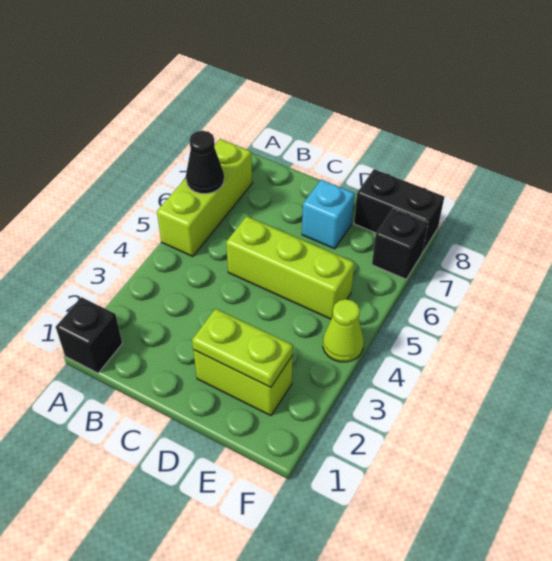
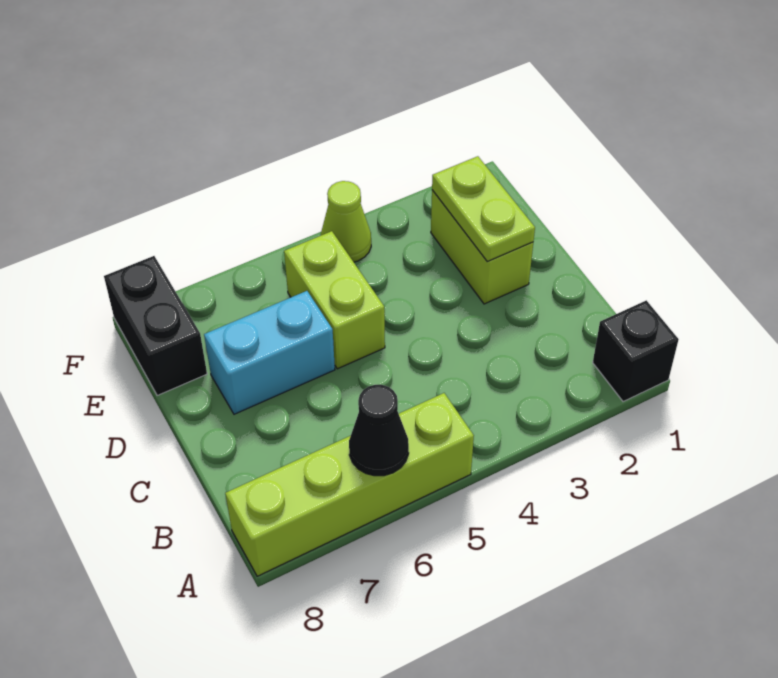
lime brick A5:A7 level 1 -> lime brick A5:A8 level 1
lime brick C5:E5 level 1 -> lime brick D5:E5 level 1
cyan brick D7 level 1 -> cyan brick D6:D7 level 1
black brick F7 level 1 -> none

